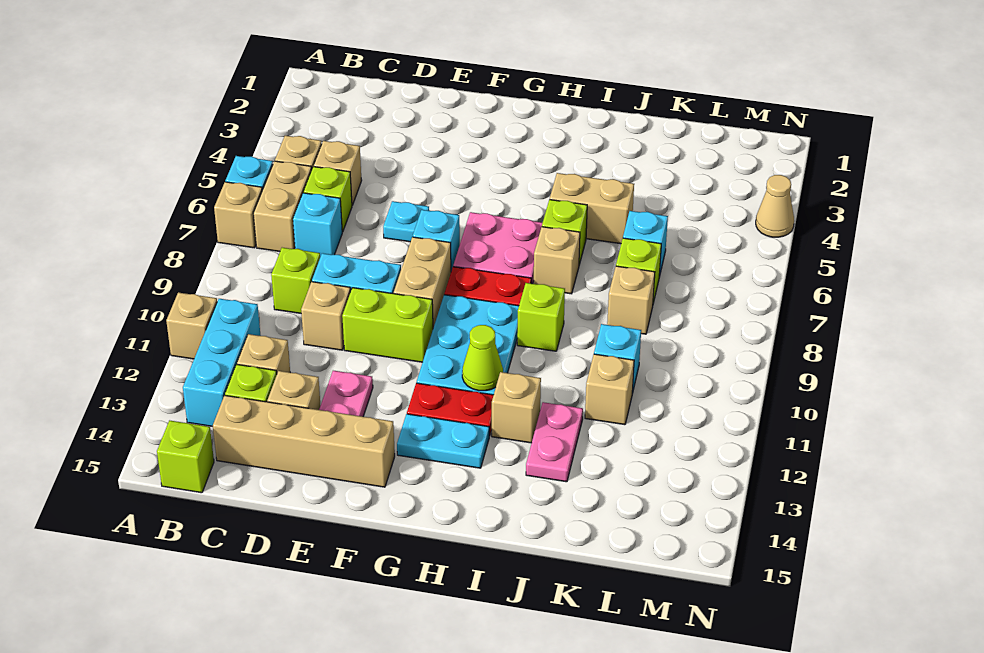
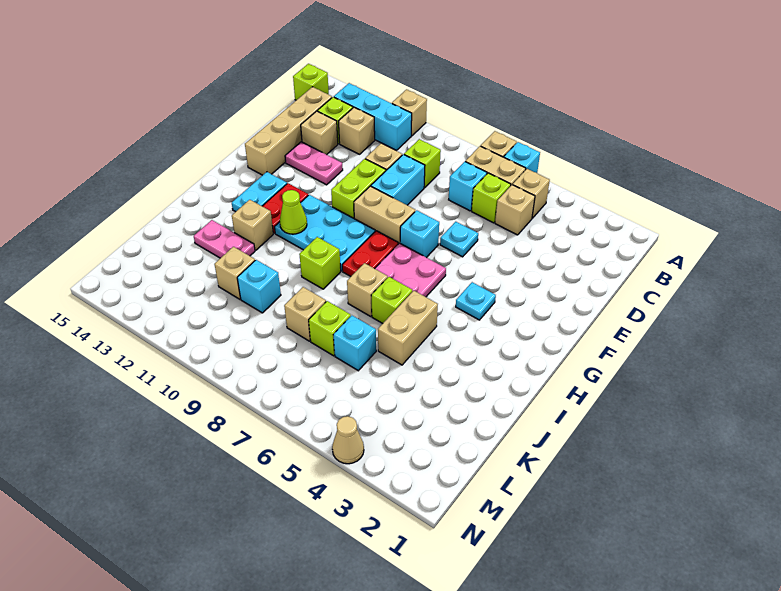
none -> cyan plate G4 level 1

